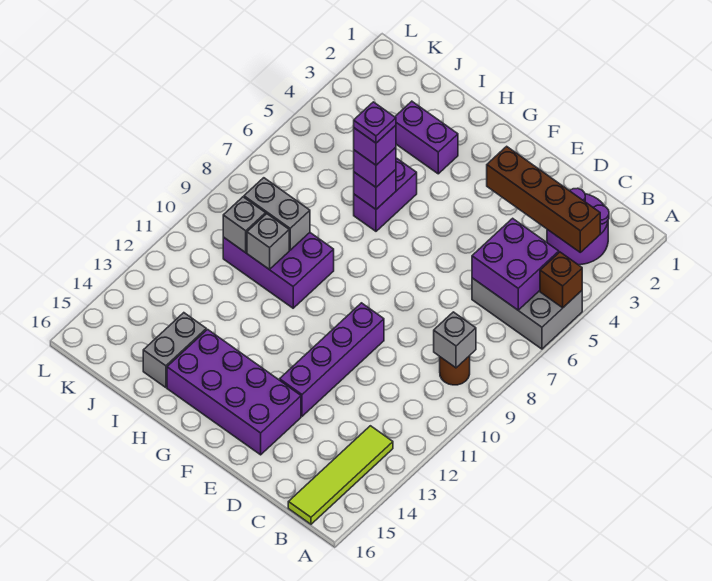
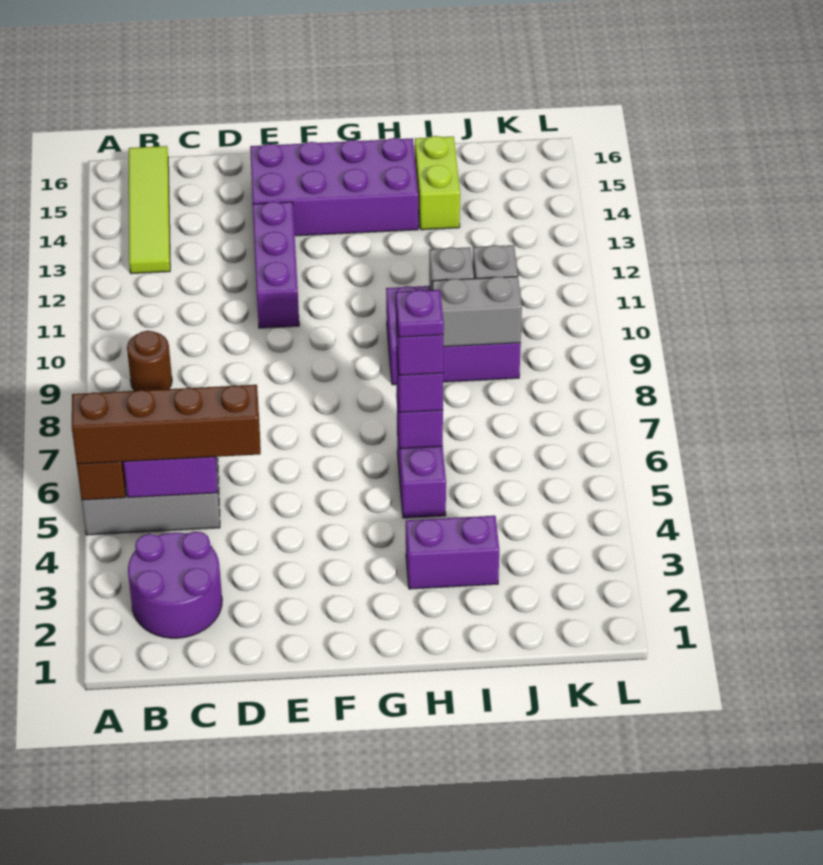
brown brick B3:E3 level 2 -> brown brick A5:D5 level 3
grey brick B9 level 2 -> none
purple brick E10:E13 level 1 -> purple brick E11:E13 level 1
grey brick I14:I15 level 1 -> lime brick I14:I15 level 1

